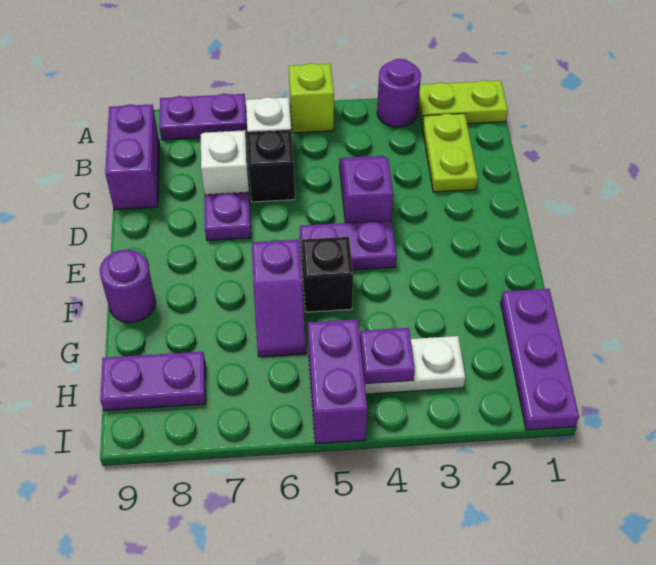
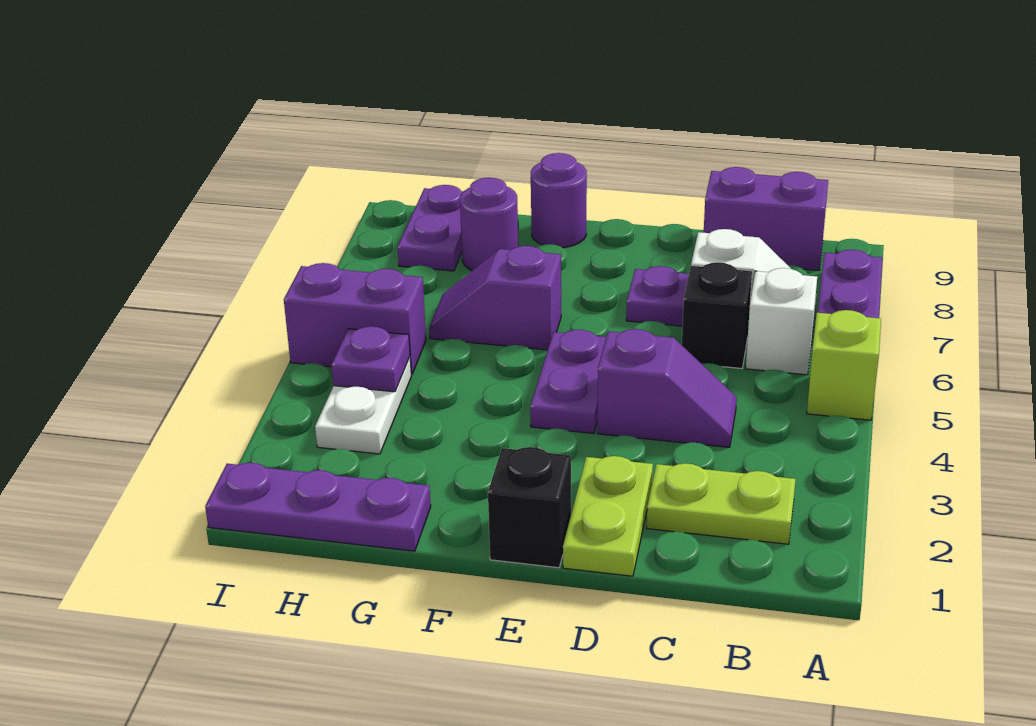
lime plate A1:A2 level 1 -> lime plate D1:D2 level 1
purple round brick A3 level 1 -> purple round brick G8 level 1
black brick F5 level 1 -> black brick E1 level 1

